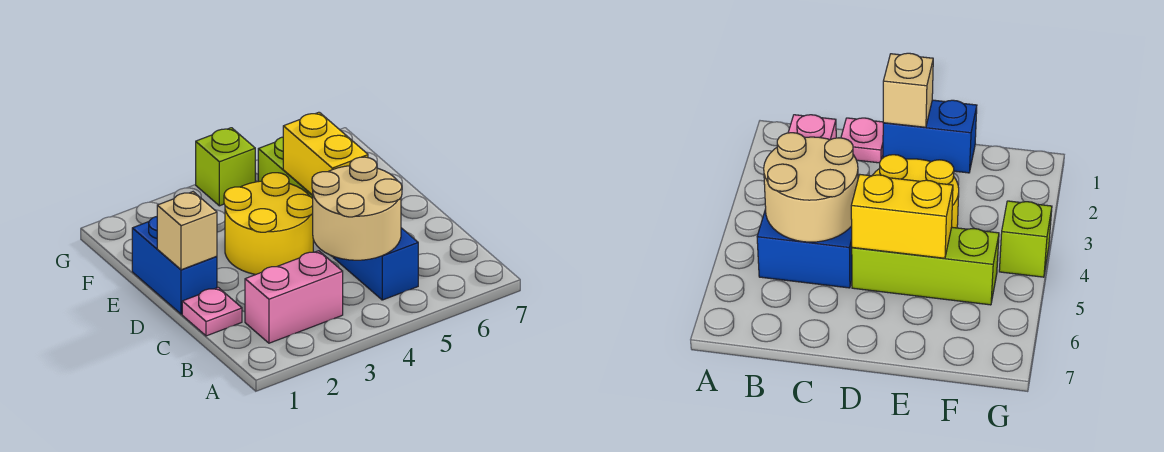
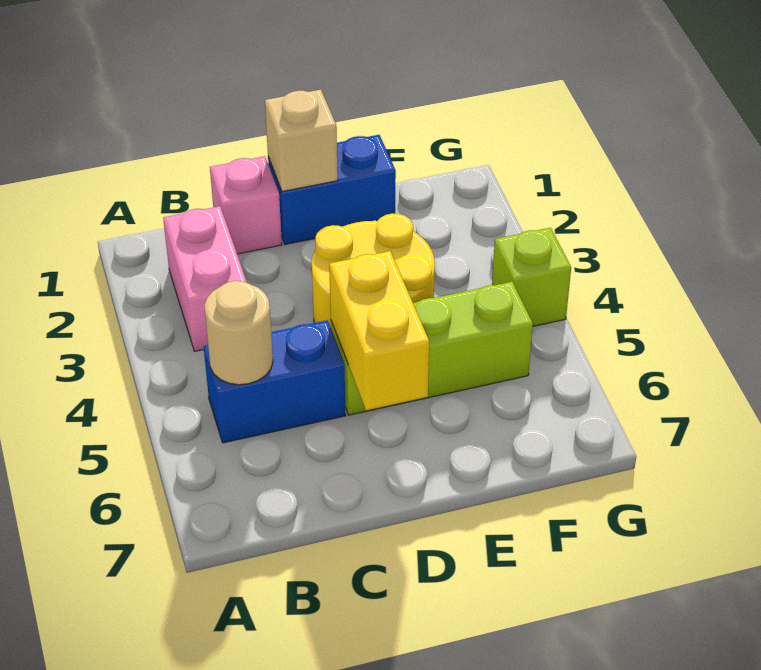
tan round brick B4:C5 level 2 -> tan round brick B5 level 2
pink plate C1 level 1 -> pink brick C1 level 1
yellow brick D5:E5 level 2 -> yellow brick D5:D6 level 2

